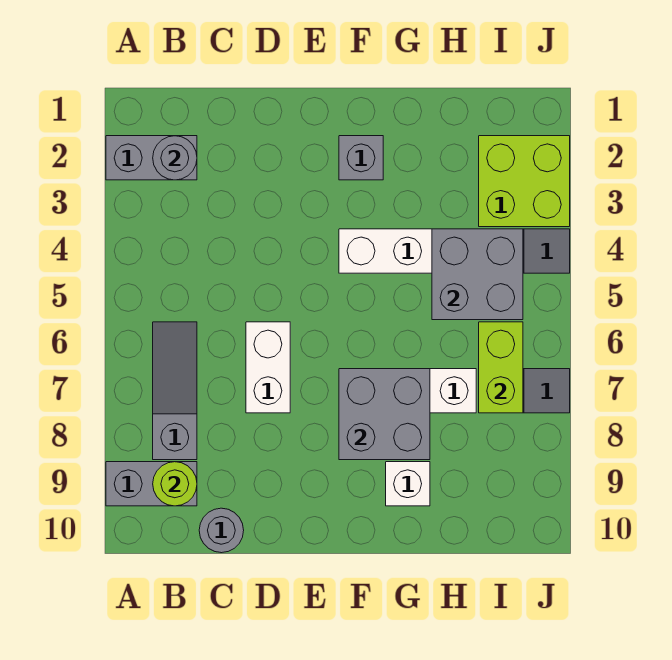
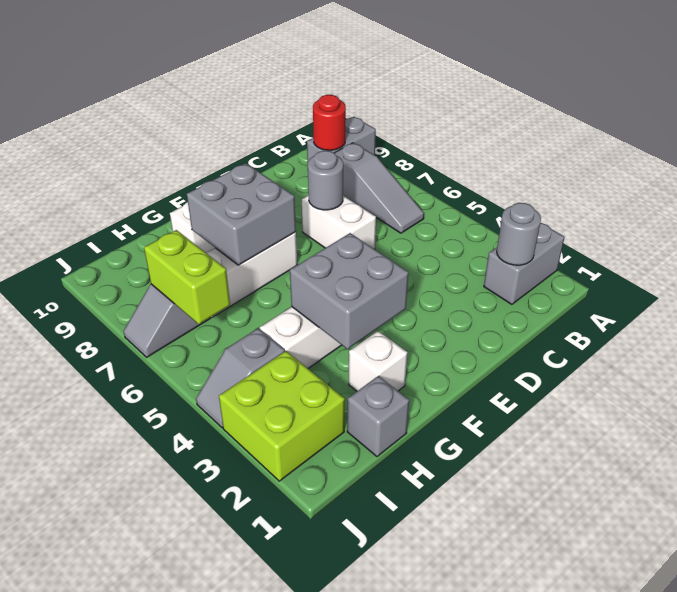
lime round brick B9 level 2 -> red round brick B9 level 2
grey round brick C10 level 1 -> grey round brick D7 level 2
grey brick F2 level 1 -> grey brick H1 level 1
none -> white brick G2 level 1
grey brick H4:I5 level 2 -> grey brick F3:G4 level 2

